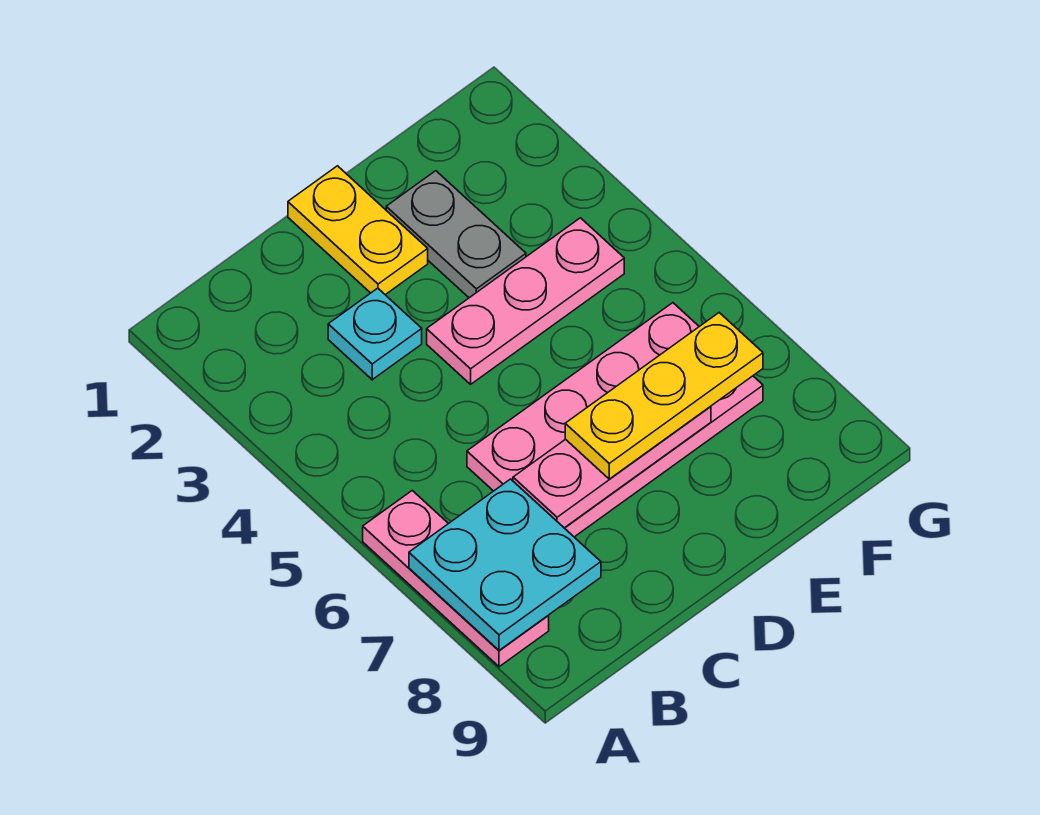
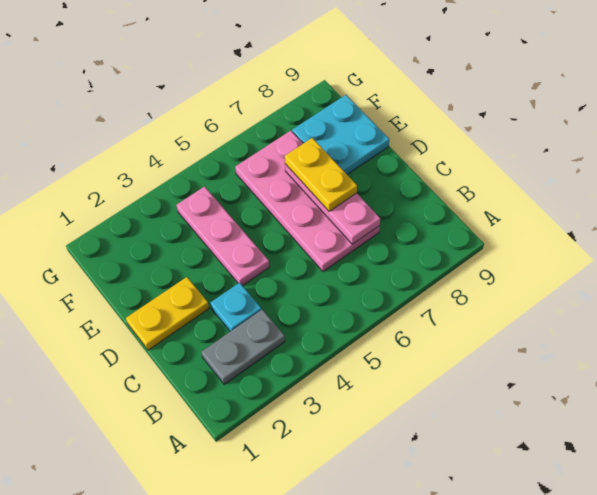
pink plate A6:A8 level 1 -> none
cyan plate A7:B8 level 2 -> cyan plate E8:F9 level 1
yellow plate D7:F7 level 3 -> yellow plate D7:E7 level 3
grey plate E2:E3 level 1 -> grey plate B2:B3 level 1

